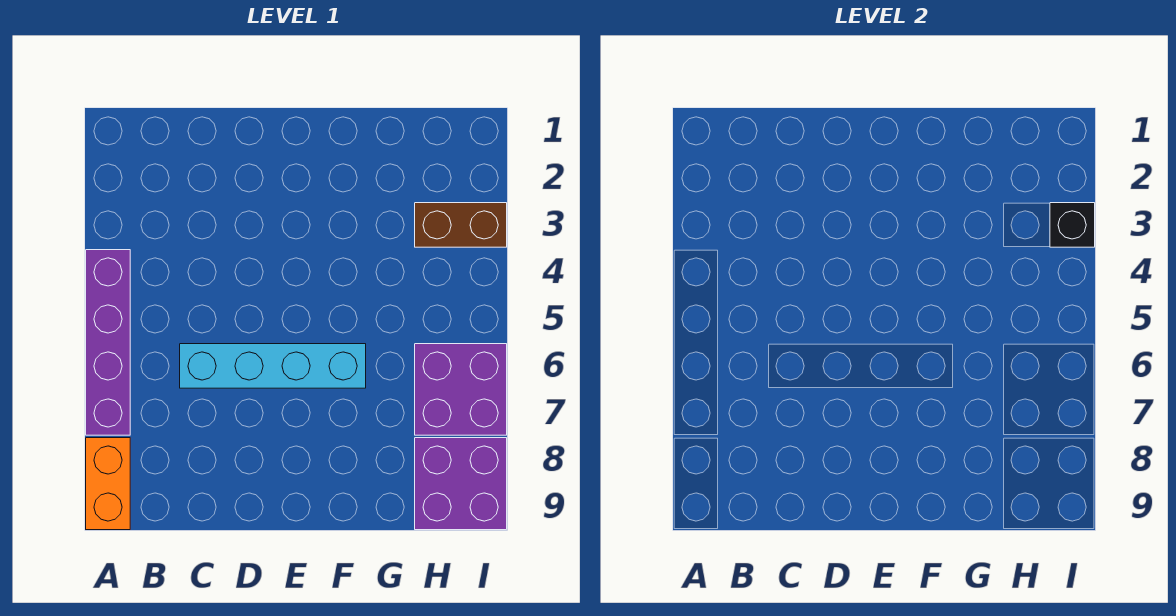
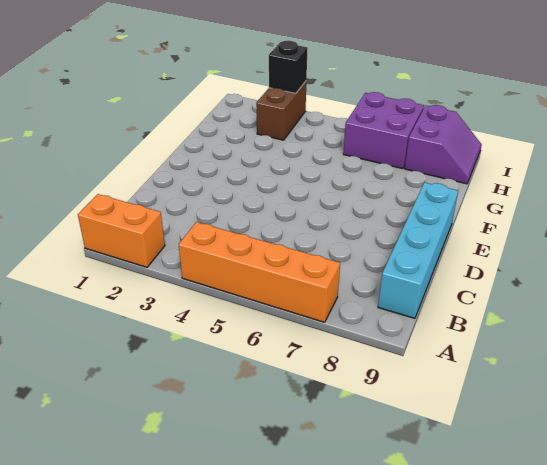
purple brick A4:A7 level 1 -> orange brick A4:A7 level 1
orange brick A8:A9 level 1 -> orange brick A1:A2 level 1
cyan brick C6:F6 level 1 -> cyan brick B9:E9 level 1
purple brick H8:I9 level 1 -> purple slope H8:I9 level 1 top 8

